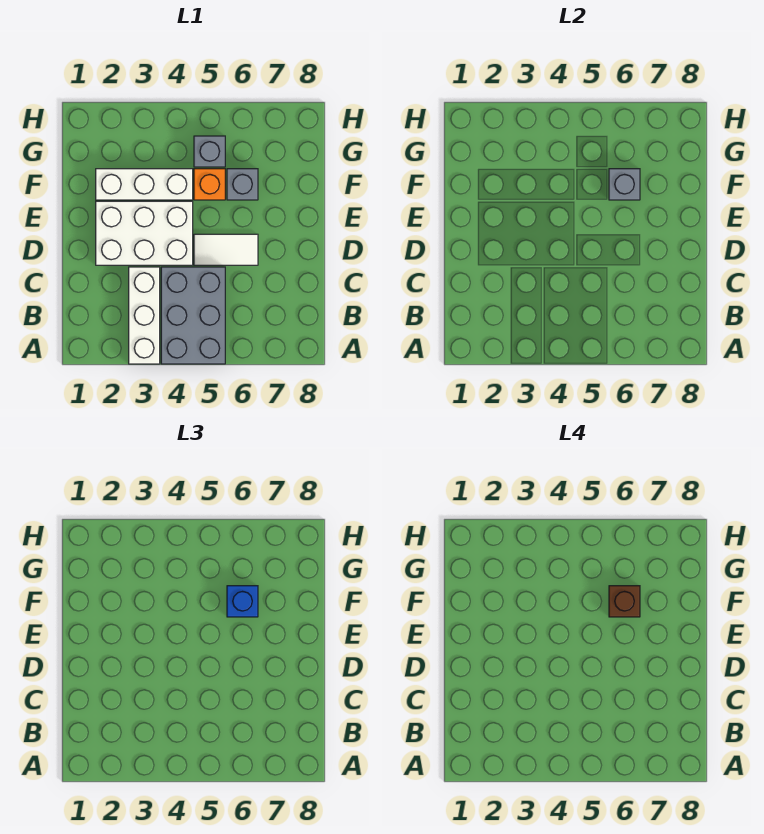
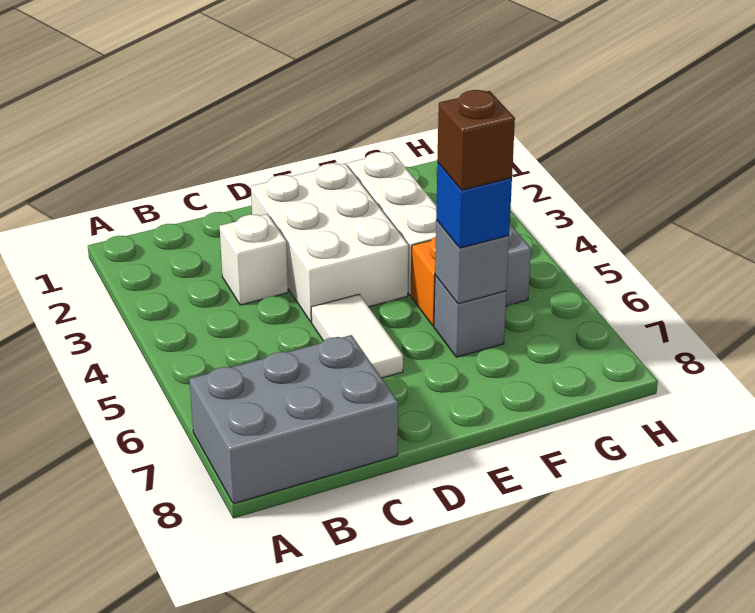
white brick A3:C3 level 1 -> white brick C3 level 1
grey brick A4:C5 level 1 -> grey brick A7:C8 level 1

